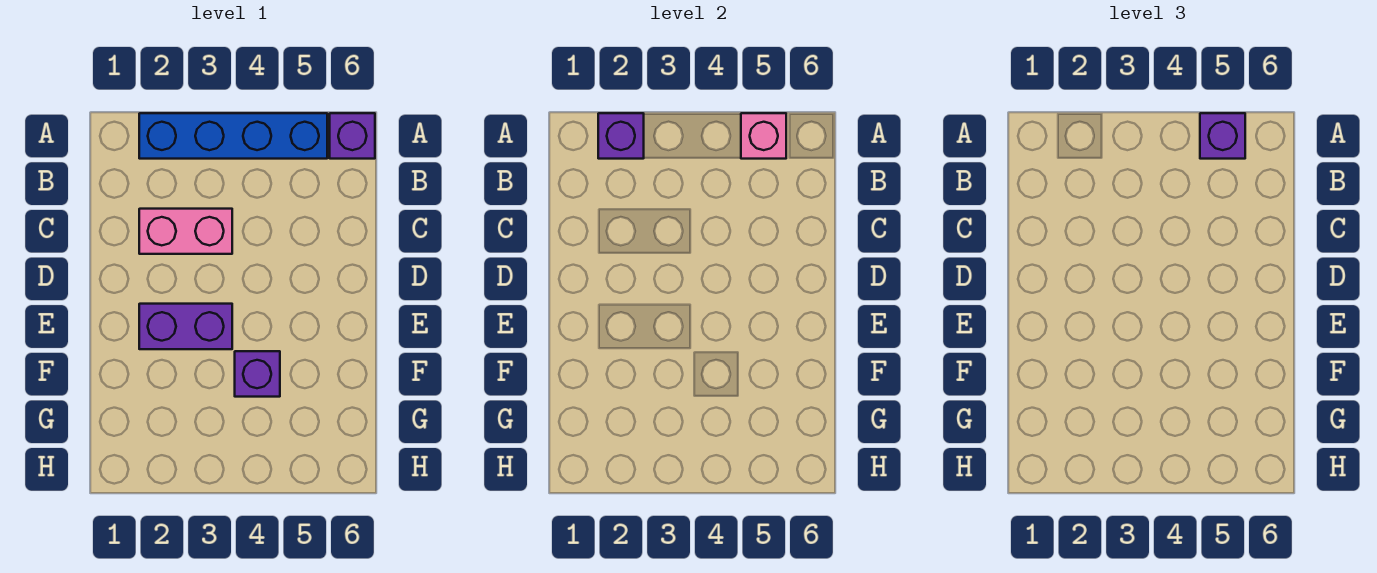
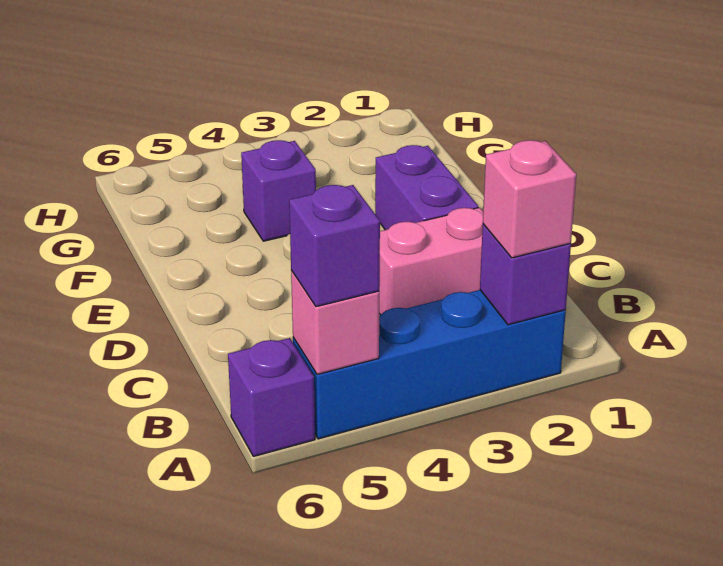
none -> pink brick A2 level 3
purple brick E2:E3 level 1 -> purple brick D2:E2 level 1

